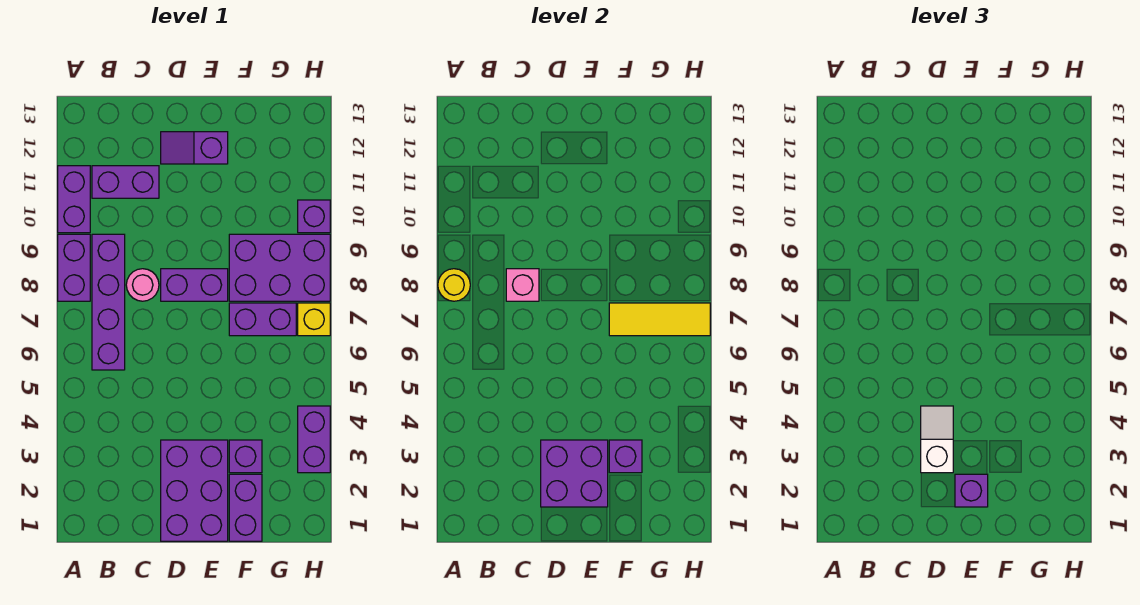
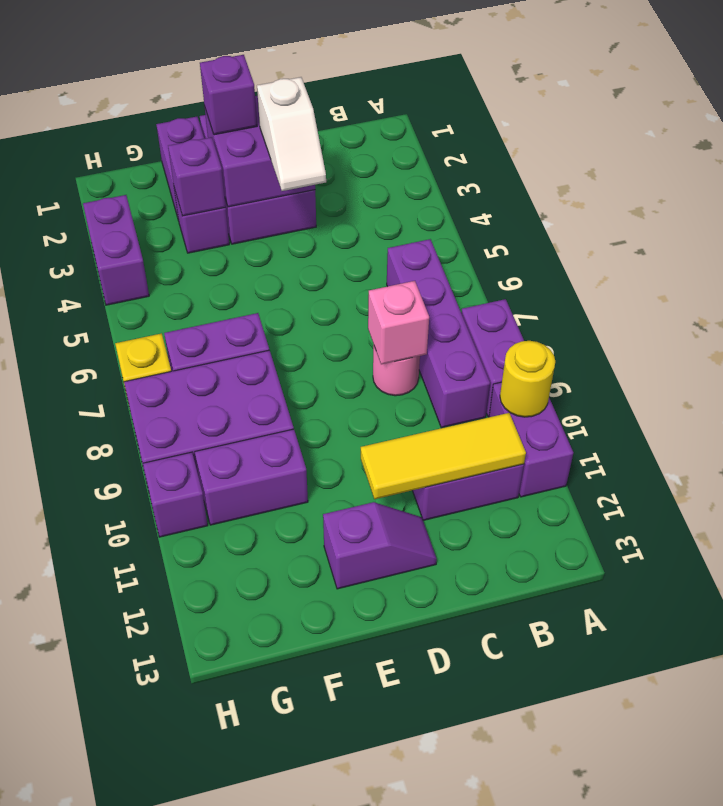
yellow round brick A8 level 2 -> yellow round brick A10 level 2
purple brick D8:E8 level 1 -> purple brick F10:G10 level 1
yellow tile F7:H7 level 2 -> yellow tile B11:D11 level 2

